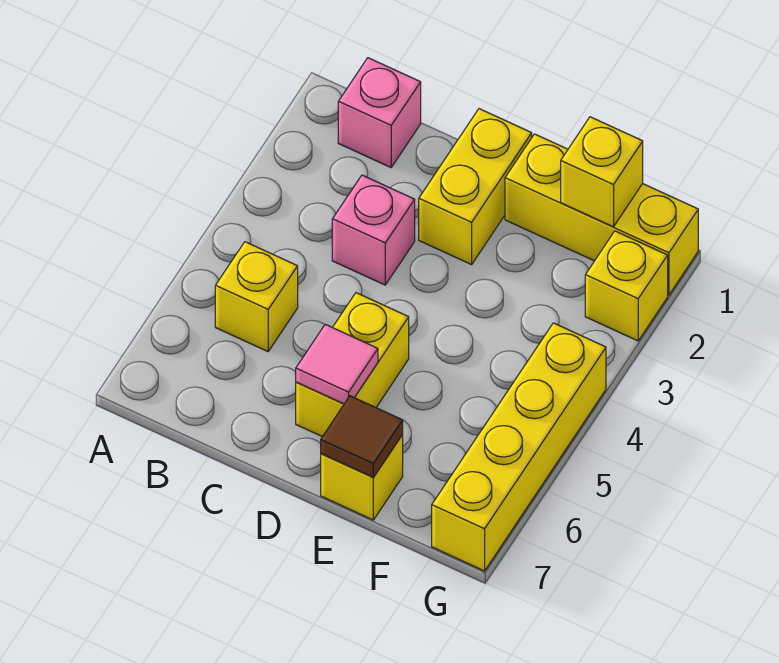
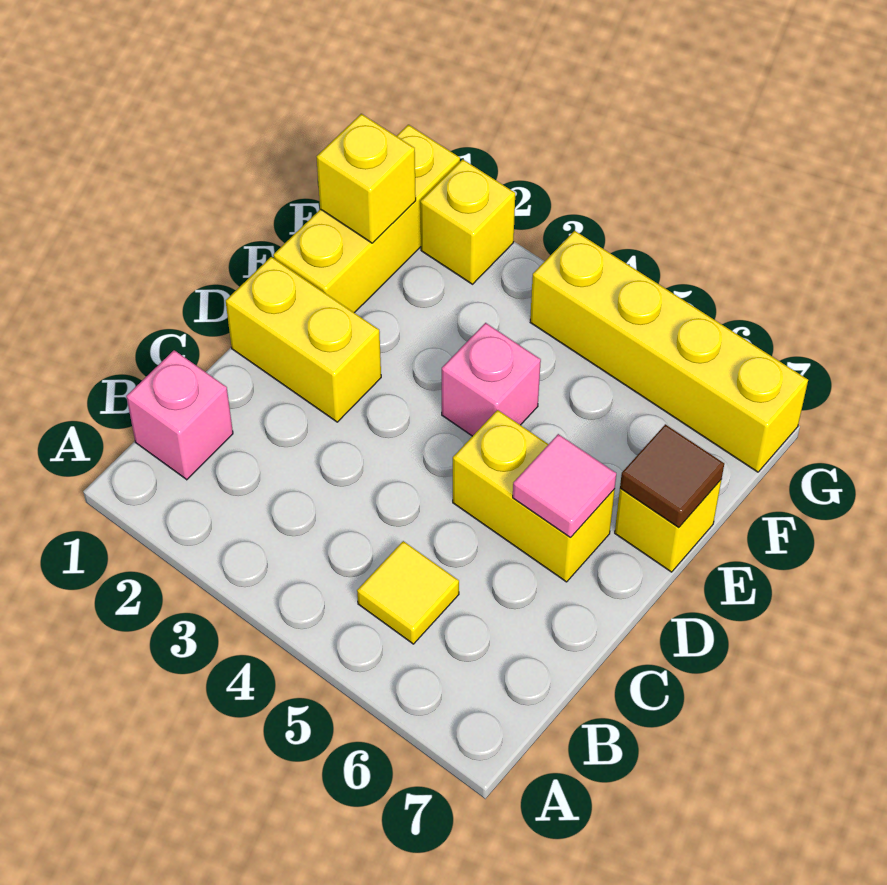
yellow brick B5 level 1 -> yellow tile B5 level 1
pink brick C3 level 1 -> pink brick E4 level 1

